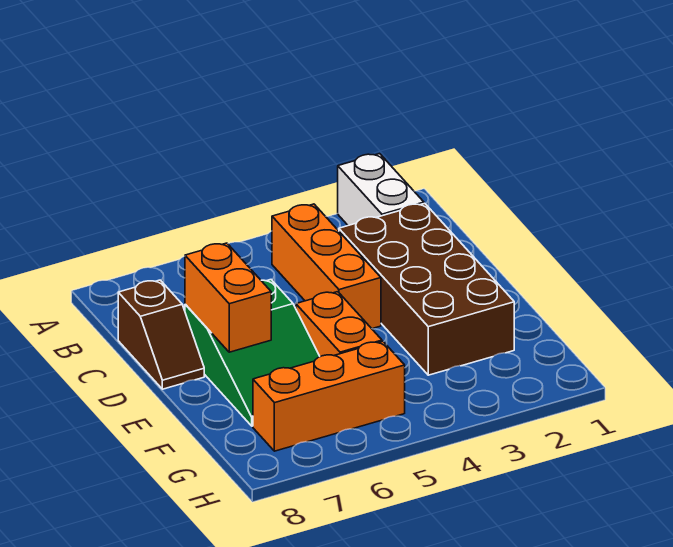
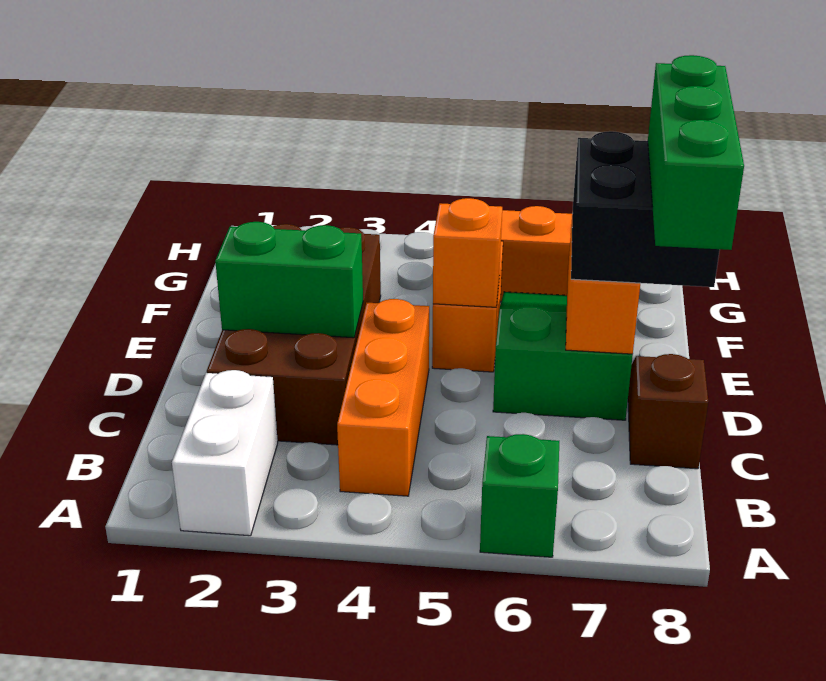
none -> green brick A6 level 1
none -> green brick C8:E8 level 4
none -> green brick D2:D3 level 2
none -> black brick D7:E8 level 3
none -> orange brick E5 level 2

